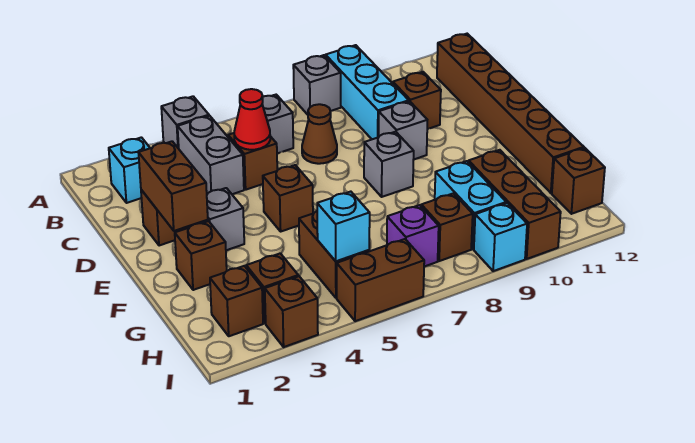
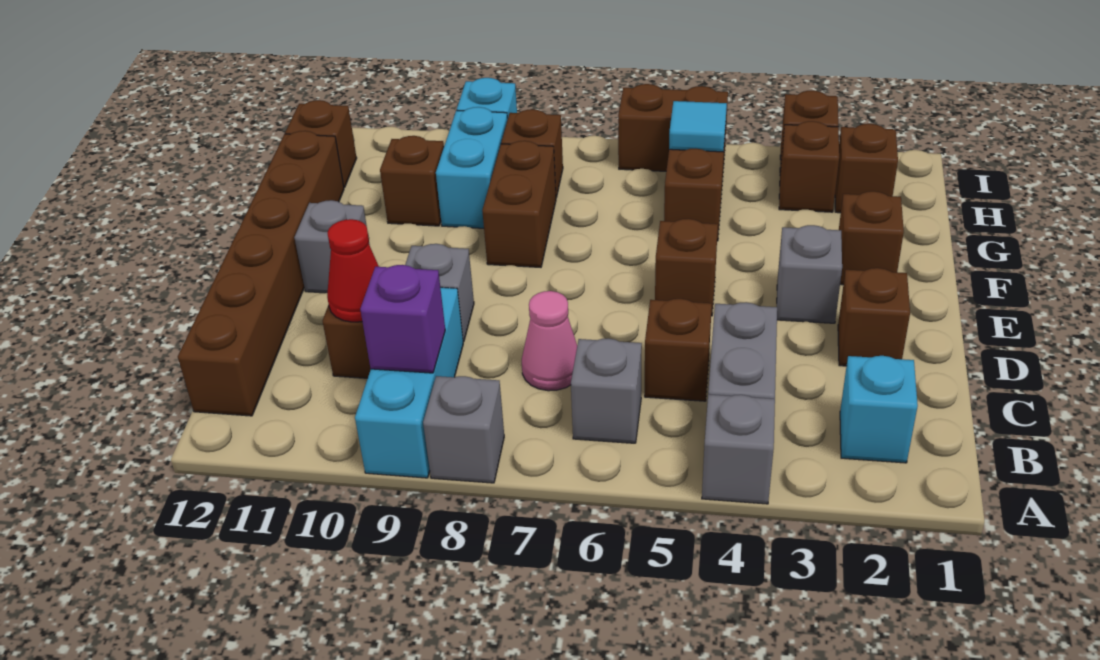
red cone C5 level 2 -> red cone C10 level 2
brown cone C7 level 1 -> pink cone C7 level 1
brown brick D2:E2 level 2 -> brown brick F8:G8 level 1
grey brick E8 level 1 -> grey brick E11 level 1
brown brick G10:I10 level 1 -> brown brick G10 level 1
cyan brick H5 level 2 -> cyan tile H5 level 2
purple brick H7 level 1 -> purple brick B9 level 2

